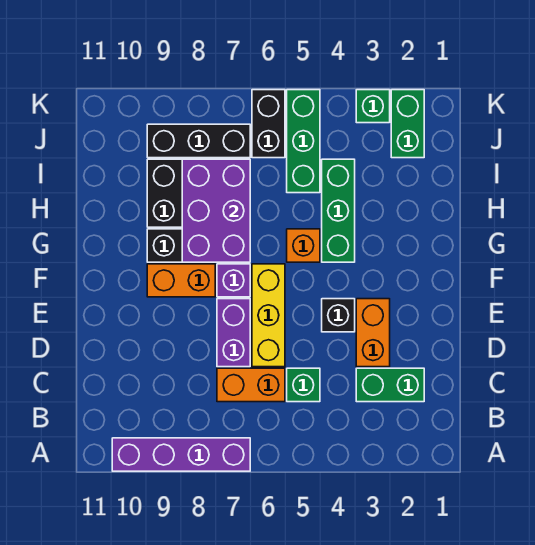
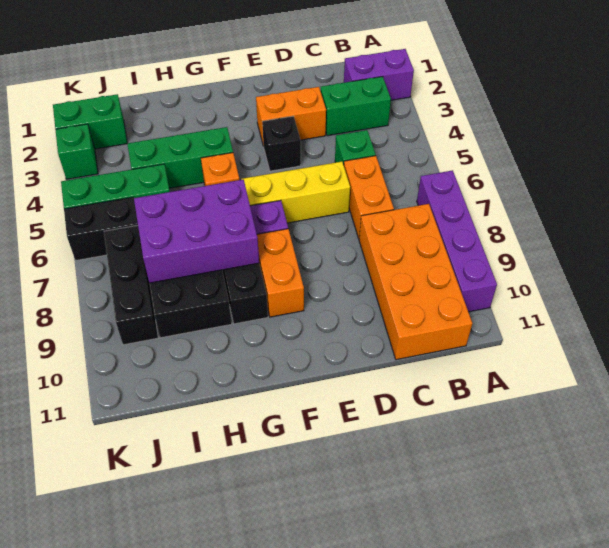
none -> orange brick B8:C11 level 1
green brick C2:C3 level 1 -> green brick B3:C3 level 1
purple brick D7:E7 level 1 -> purple brick A2:B2 level 1

